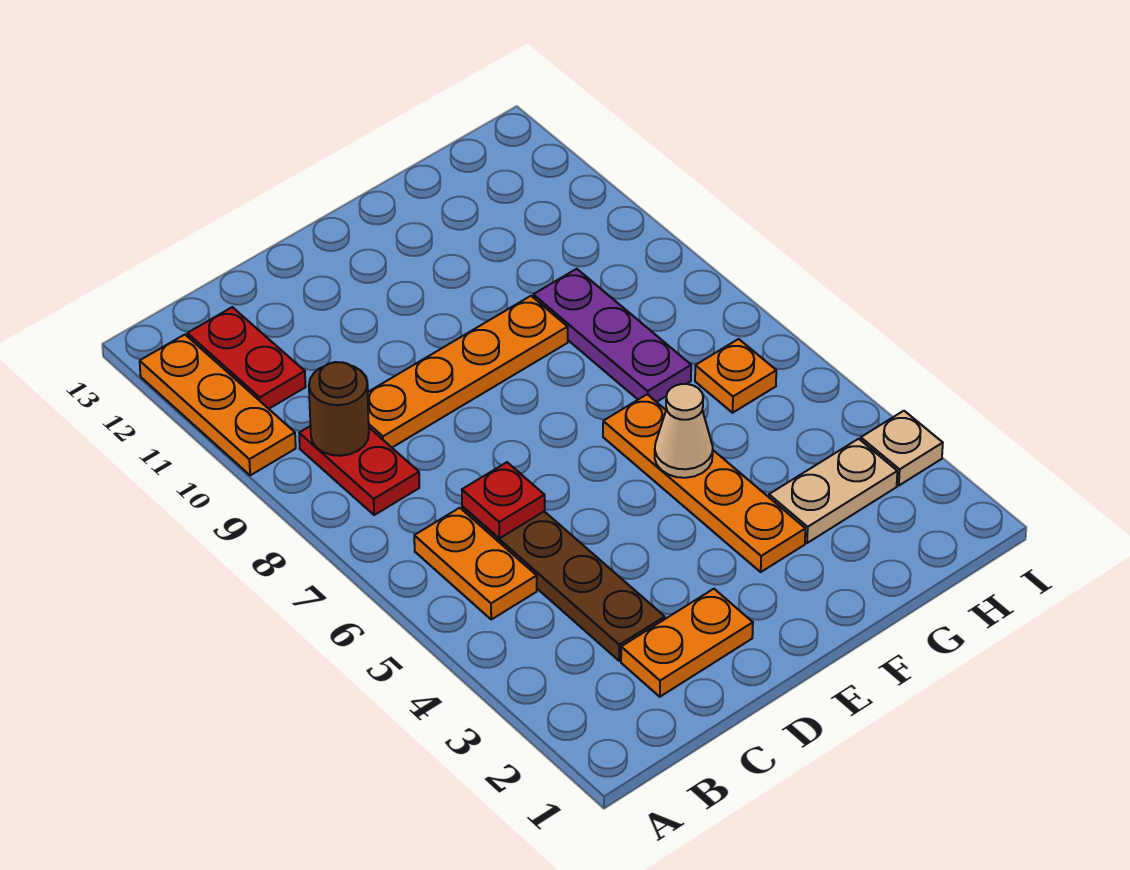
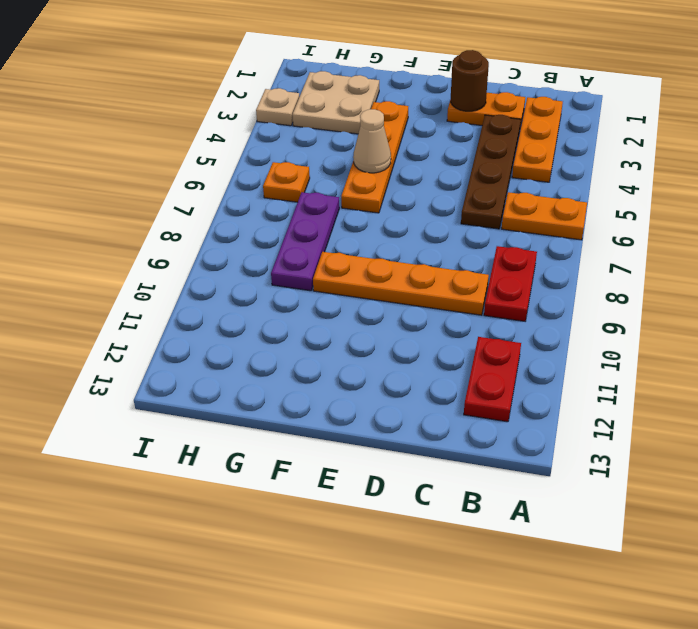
orange plate A10:A12 level 1 -> orange plate B2:B4 level 1
orange plate B5:B6 level 1 -> orange plate A6:B6 level 1
brown round brick B9 level 2 -> brown round brick D2 level 2
red plate C6 level 2 -> none
tan plate G3:H3 level 1 -> tan plate G2:H3 level 1

